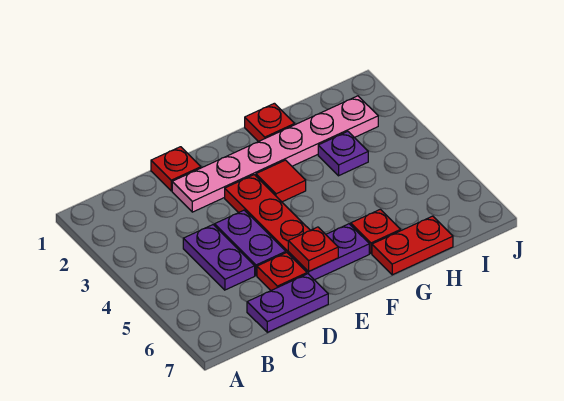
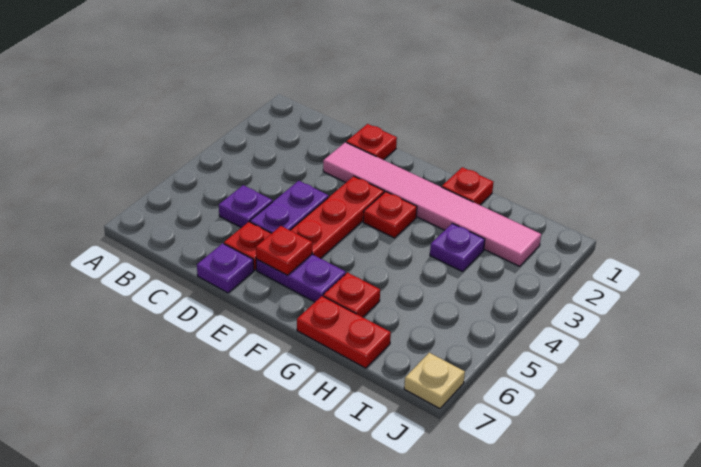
purple plate C4:C5 level 1 -> purple plate C5 level 1
purple plate C7:D7 level 1 -> purple plate D7 level 1
pink plate D2:I2 level 1 -> pink tile D2:I2 level 1
red tile F3 level 1 -> red plate F3 level 1
none -> tan plate J7 level 1

